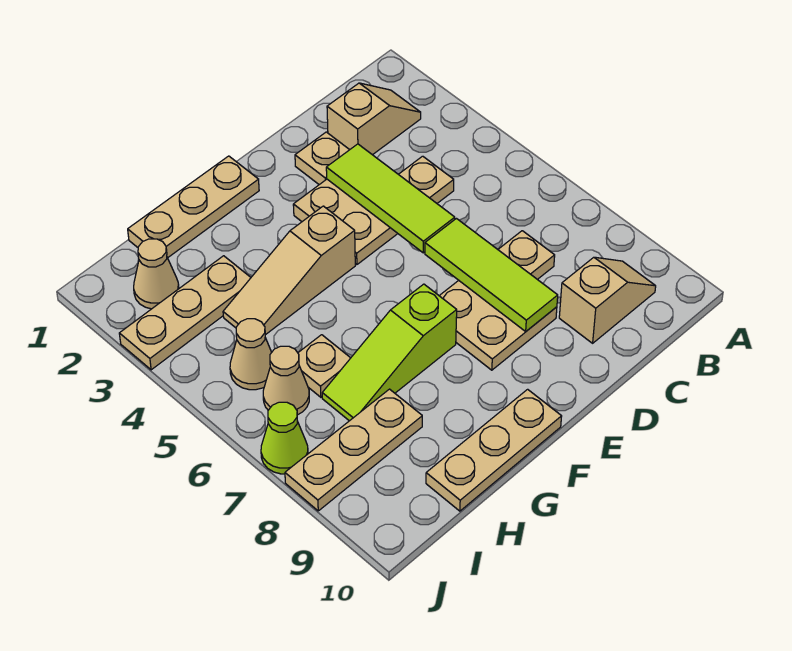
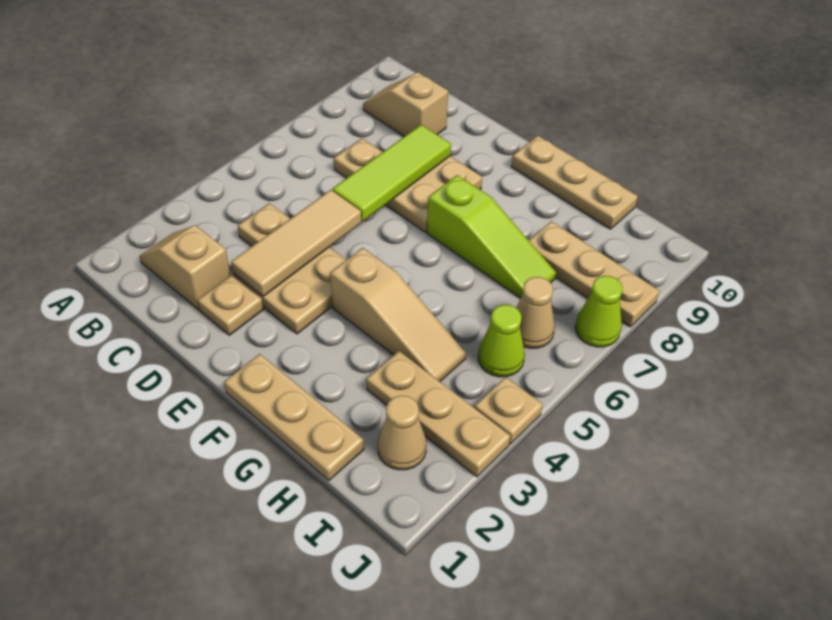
lime tile D3:D5 level 2 -> tan tile D3:D5 level 2
tan plate H6 level 1 -> tan plate J4 level 1
tan cone I5 level 1 -> lime cone I5 level 1

